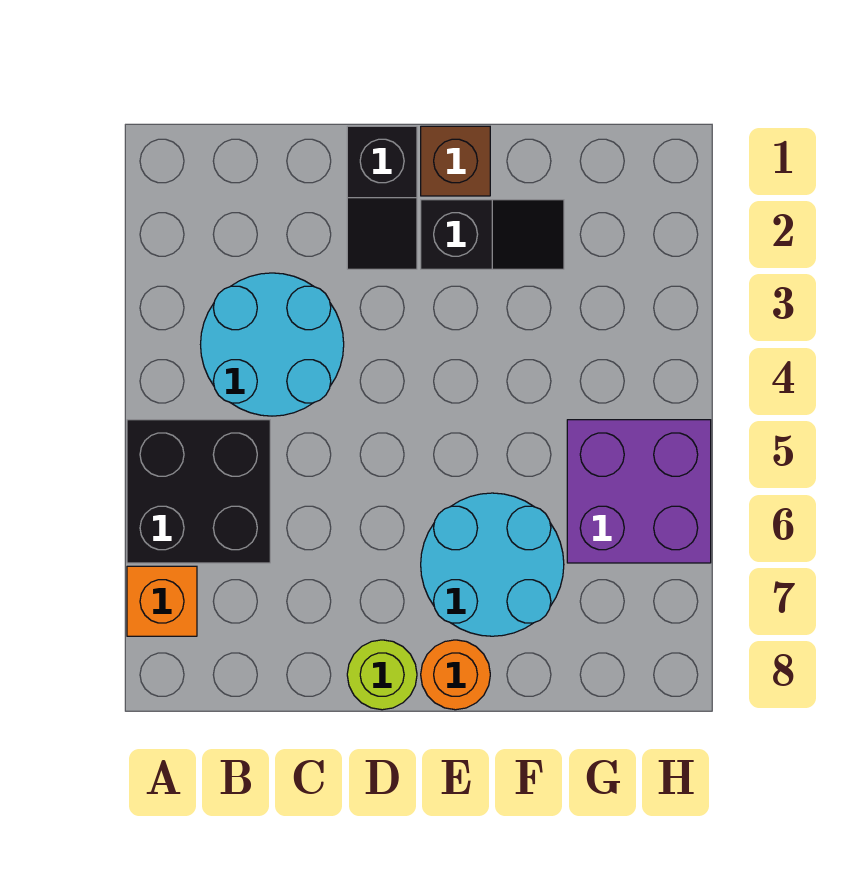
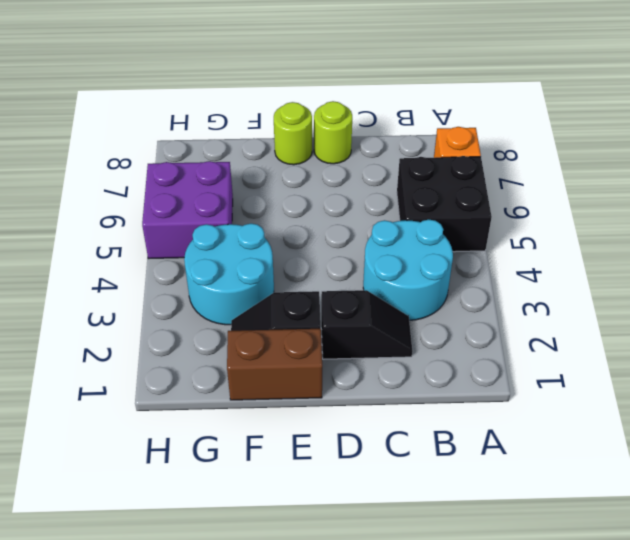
black slope D1:D2 level 1 top 1 -> black slope C2:D2 level 1 top D
brown brick E1 level 1 -> brown brick E1:F1 level 1
cyan round brick E6:F7 level 1 -> cyan round brick F3:G4 level 1
orange round brick E8 level 1 -> lime round brick E8 level 1

